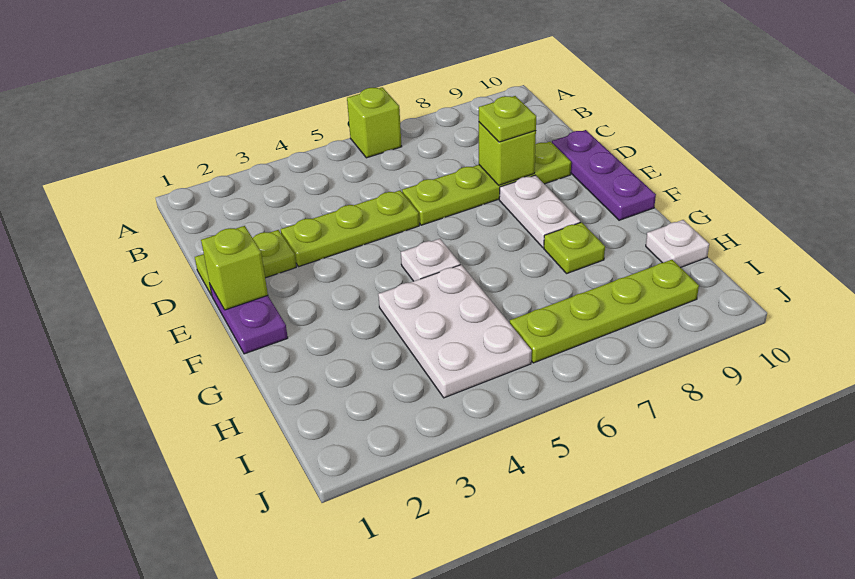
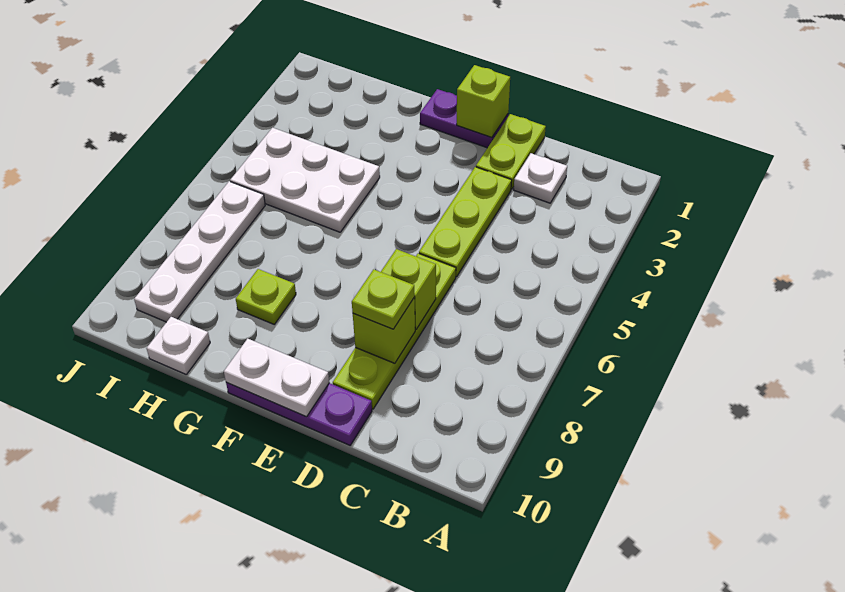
lime brick A6 level 1 -> lime brick D7 level 2
white plate E8:F8 level 1 -> white plate E10:F10 level 2
white plate F5 level 1 -> white plate C2 level 1
lime plate I6:I9 level 1 -> white plate I6:I9 level 1

